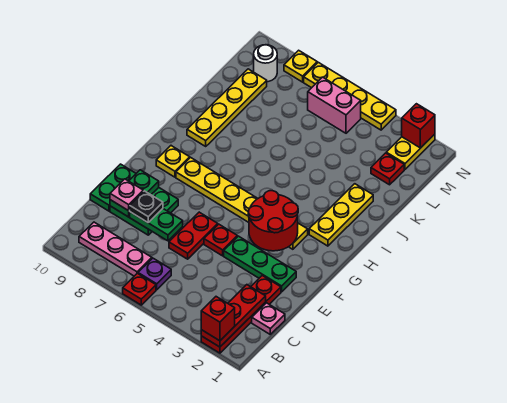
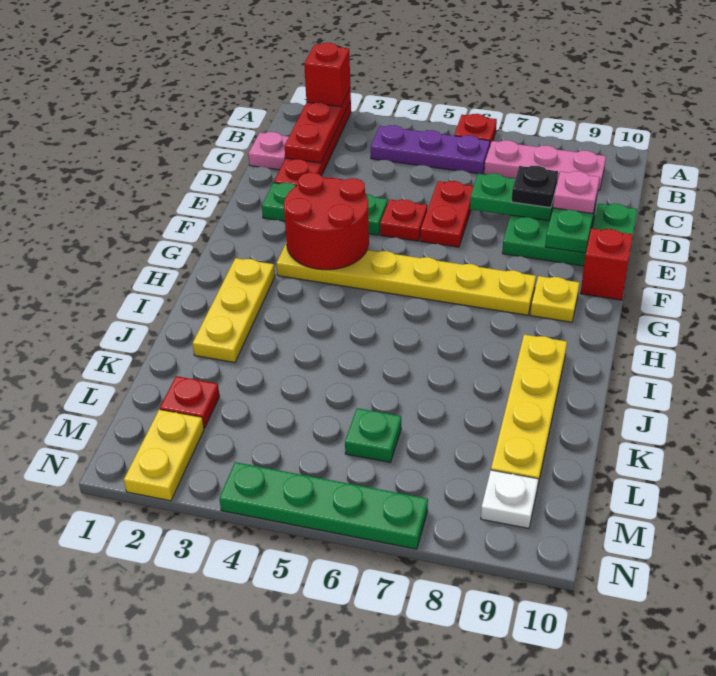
purple plate B6 level 1 -> purple plate B4:B6 level 1
none -> green plate L6 level 1
pink brick M5:M6 level 1 -> none
white round brick M9 level 1 -> white plate M9 level 1
red brick N2 level 2 -> red brick F10 level 1
yellow plate N4:N7 level 1 -> green plate N4:N7 level 1
yellow plate N8 level 1 -> none

